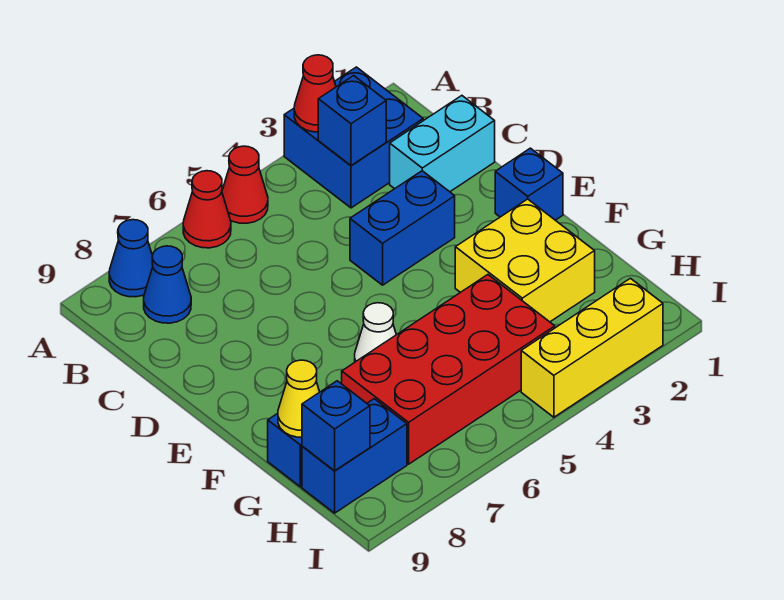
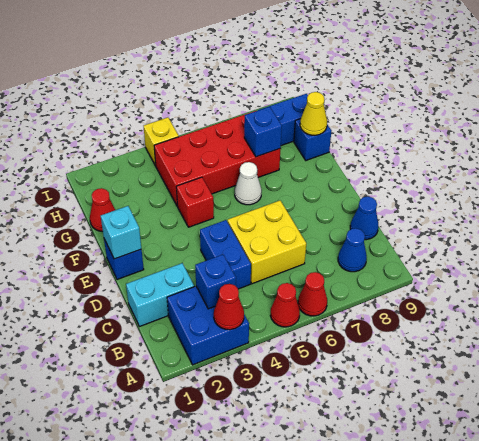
blue cone A8 level 1 -> blue cone C9 level 1
blue brick D3:D4 level 1 -> blue brick C4:D4 level 1
none -> cyan brick E1 level 2
yellow brick F2:G3 level 1 -> yellow brick C5:D6 level 1
none -> red brick F4 level 1
none -> red cone G1 level 1
blue brick H9 level 2 -> blue brick G7 level 2
yellow brick I2:I4 level 1 -> yellow brick I4 level 1

